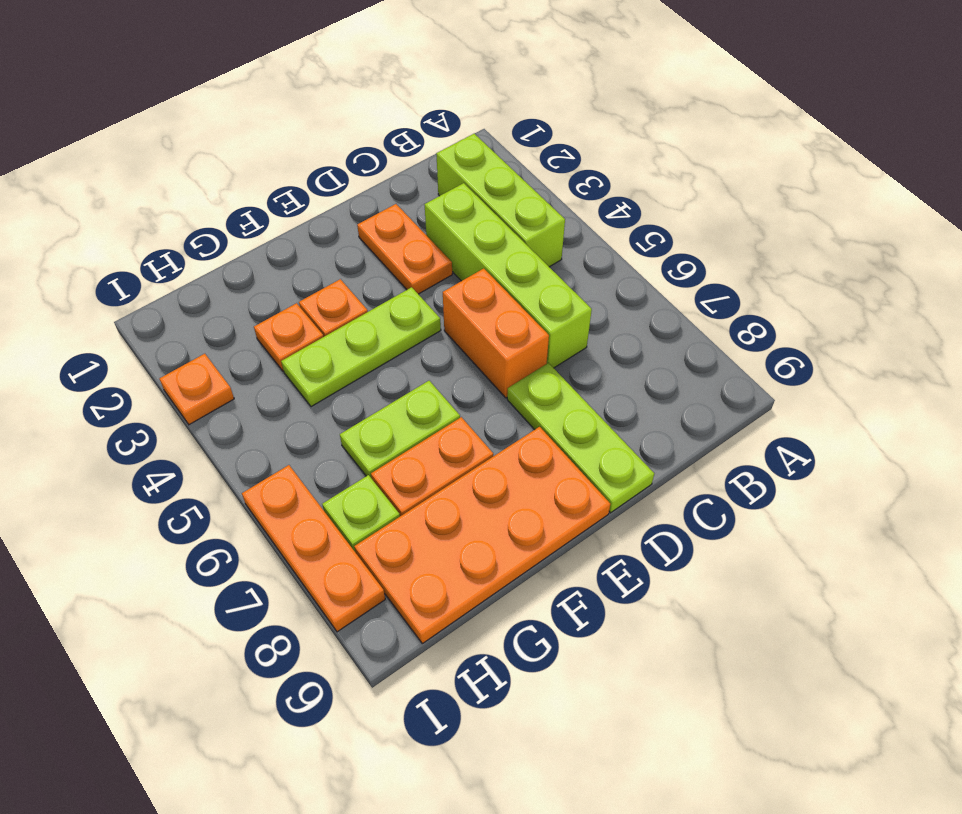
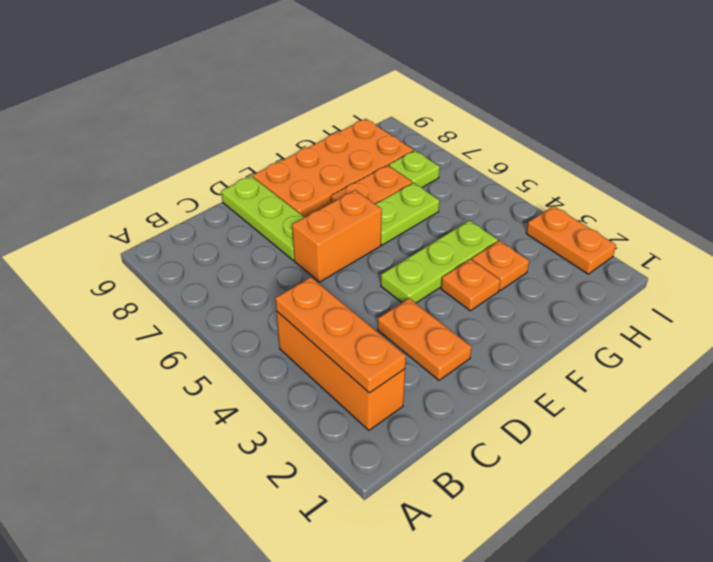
lime brick B2:B4 level 1 -> orange brick B2:B4 level 1
lime brick C3:C6 level 1 -> none
orange brick D5:D6 level 1 -> orange brick D6:E6 level 1
orange plate I3 level 1 -> orange plate I2:I3 level 1
orange plate I6:I8 level 1 -> orange plate B2:B4 level 2

